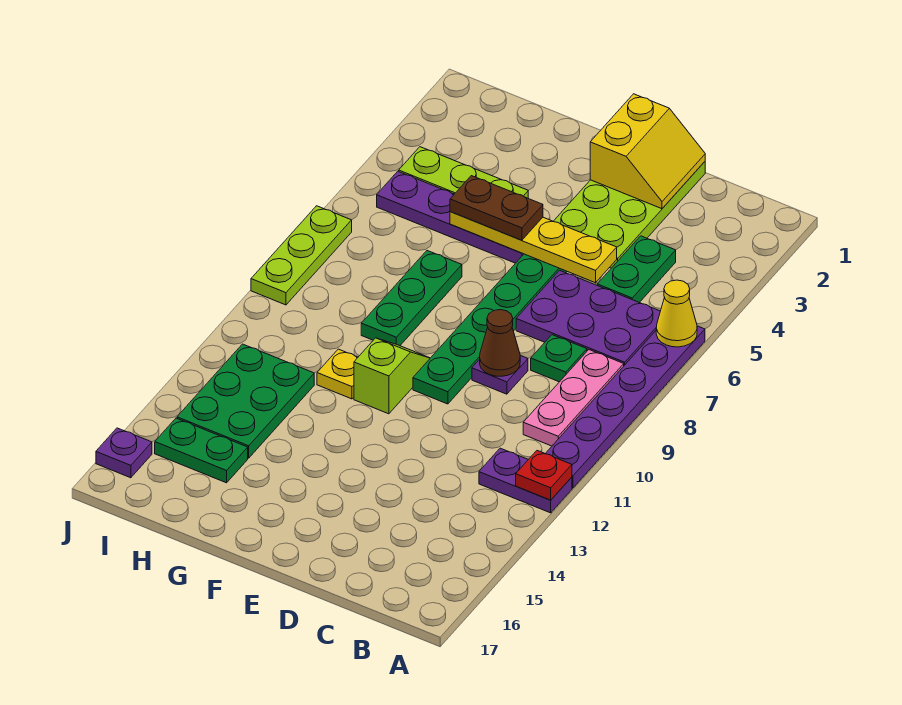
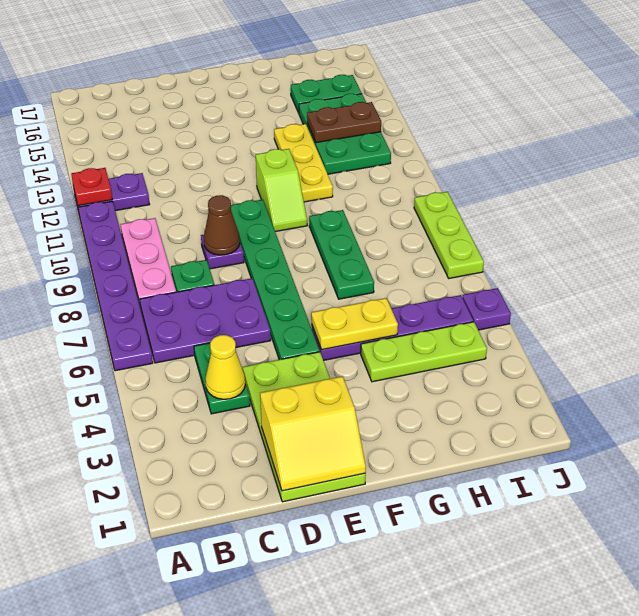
yellow cone A6 level 2 -> yellow cone C4 level 2
yellow slope D1:E2 level 2 top E -> yellow slope D1:E2 level 2 top 2
yellow plate D5:G5 level 2 -> yellow plate F5:G5 level 2
brown plate F5:G5 level 3 -> brown plate H13:I13 level 2
yellow plate G11 level 1 -> yellow plate G11:G13 level 1
purple plate J16 level 1 -> purple plate J5 level 1

